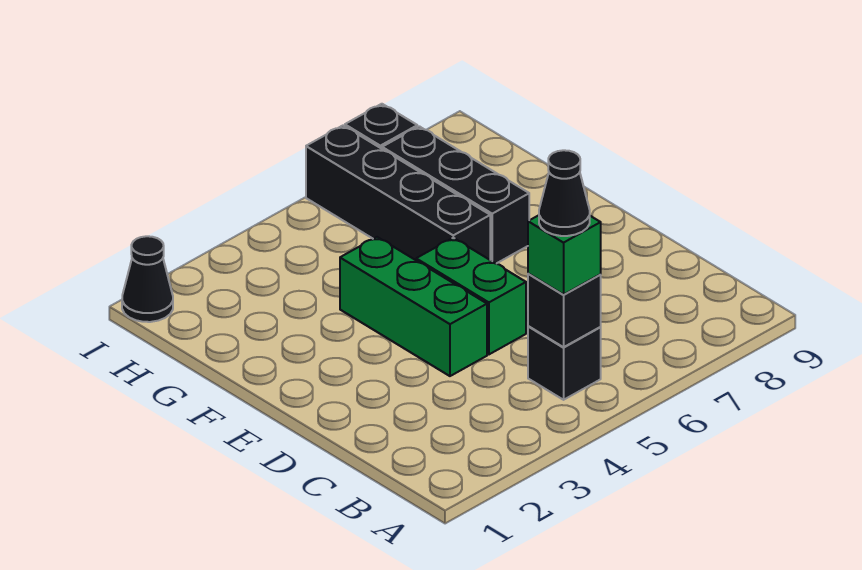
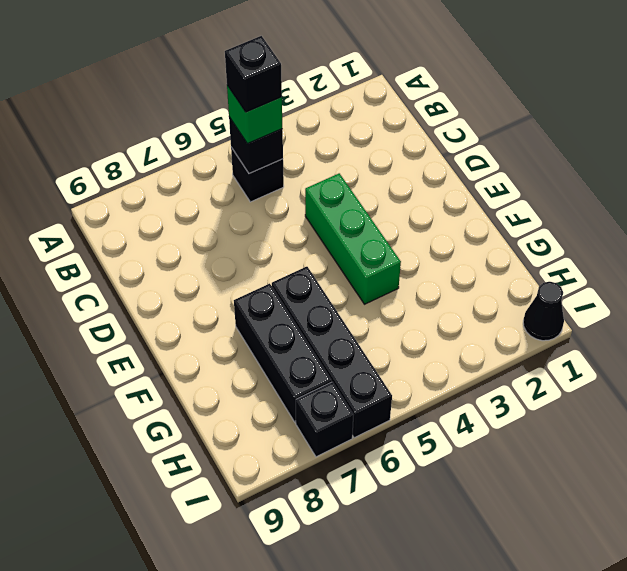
black cone B5 level 4 -> black brick B5 level 4
green brick D5:E5 level 1 -> none

